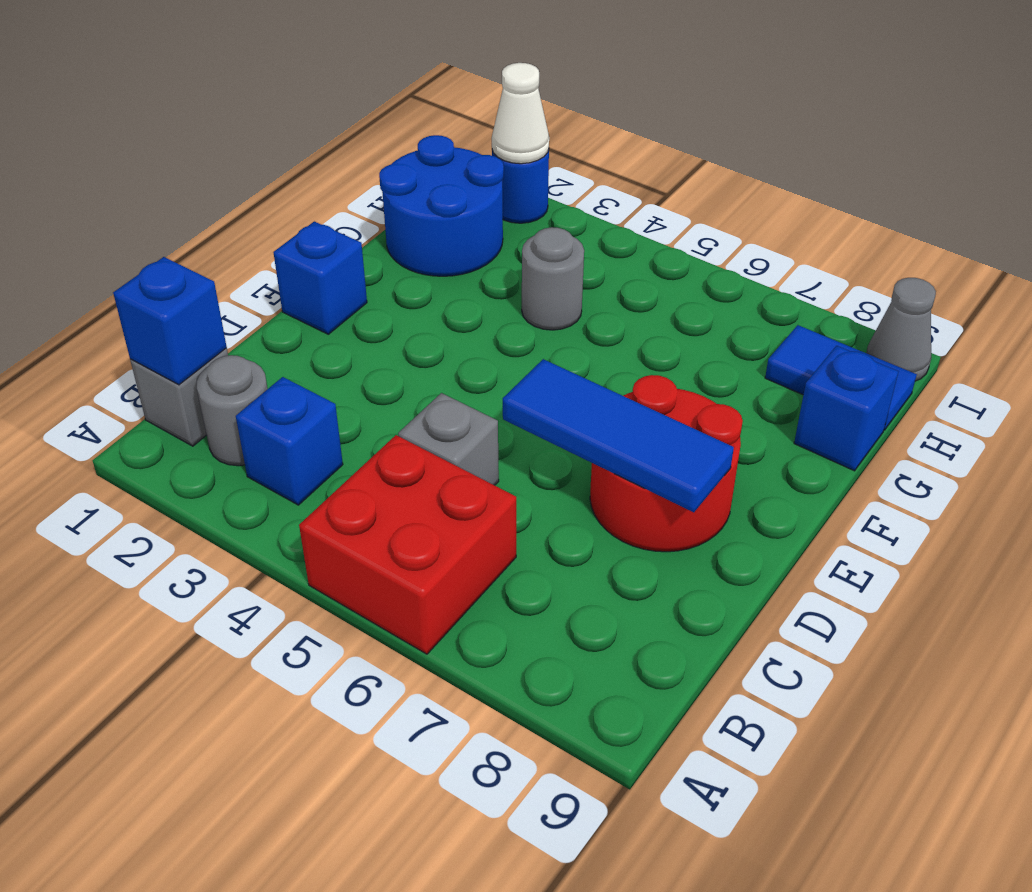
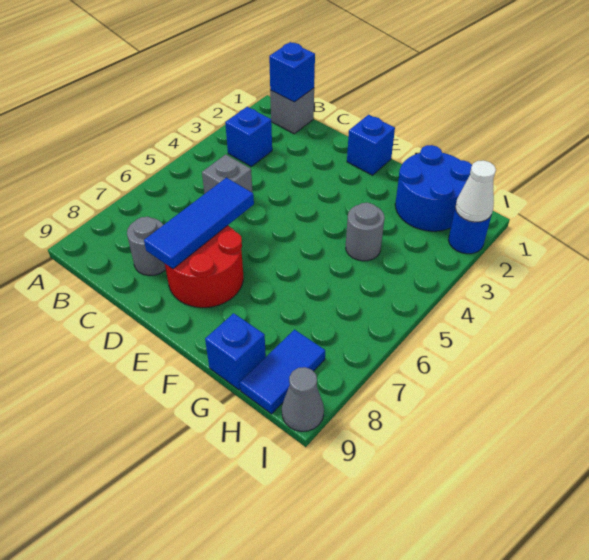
red brick A5:B6 level 1 -> none
grey round brick B2 level 1 -> grey round brick C8 level 1

